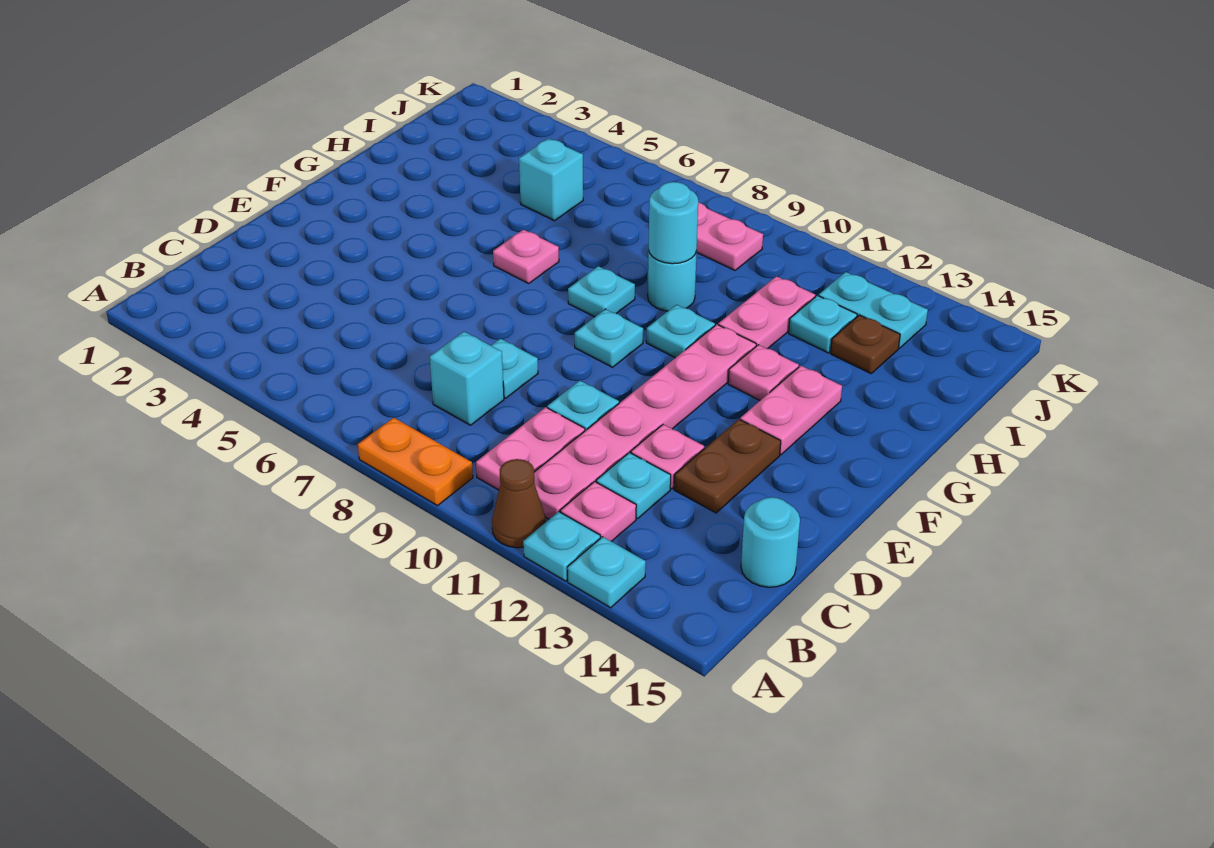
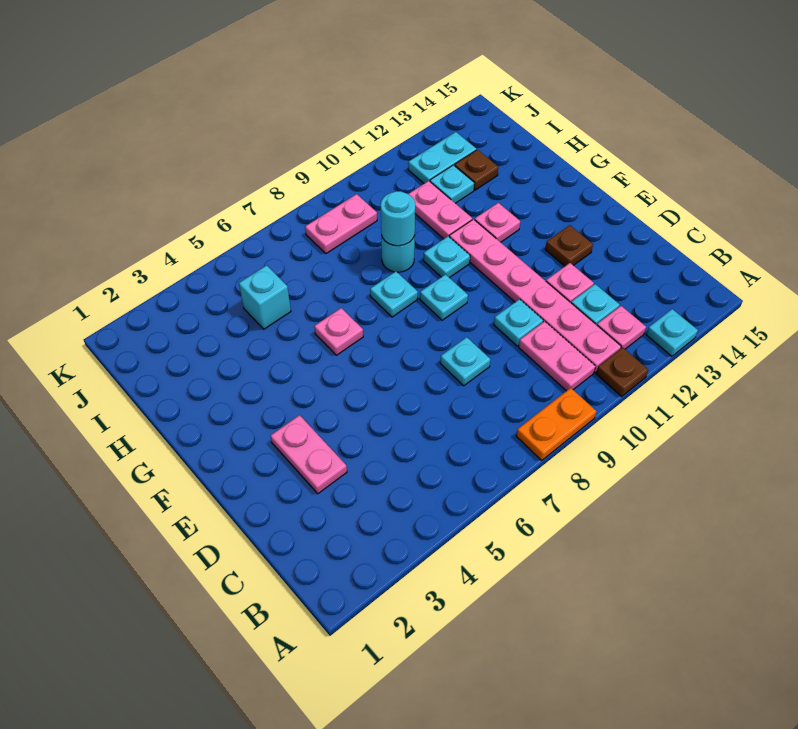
brown cone A11 level 1 -> brown plate A11 level 1
cyan plate A12 level 1 -> none
cyan brick C8 level 1 -> none
cyan round brick C15 level 1 -> none
brown plate D13:E13 level 1 -> brown plate E13 level 1
pink plate F13:G13 level 1 -> pink plate D3:E3 level 1

